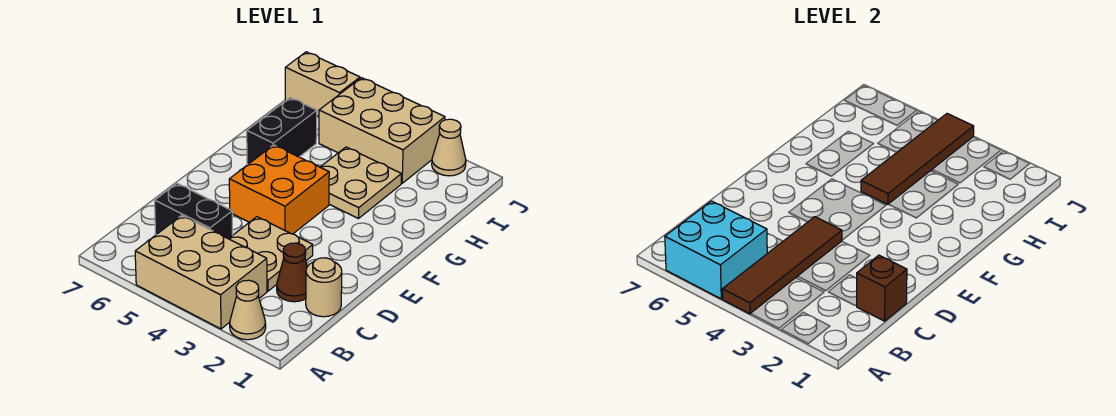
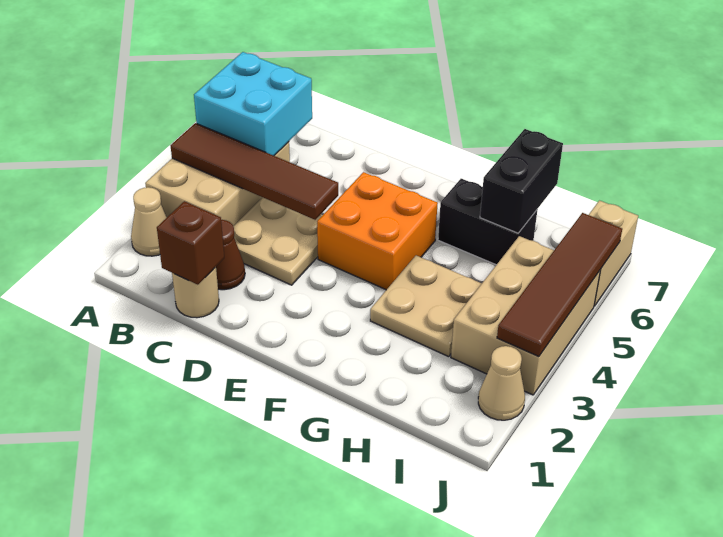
black brick C5:C6 level 1 -> black brick H6:H7 level 2
brown tile G4:J4 level 2 -> brown tile J3:J6 level 2

